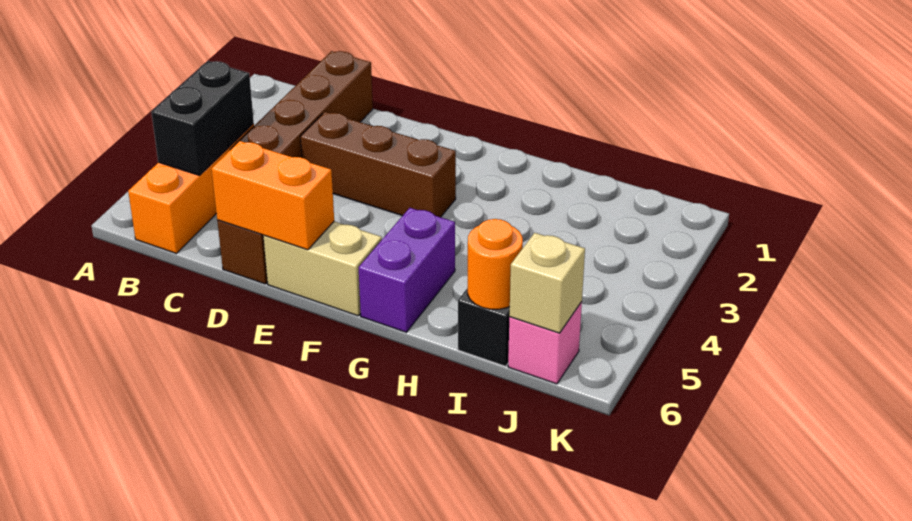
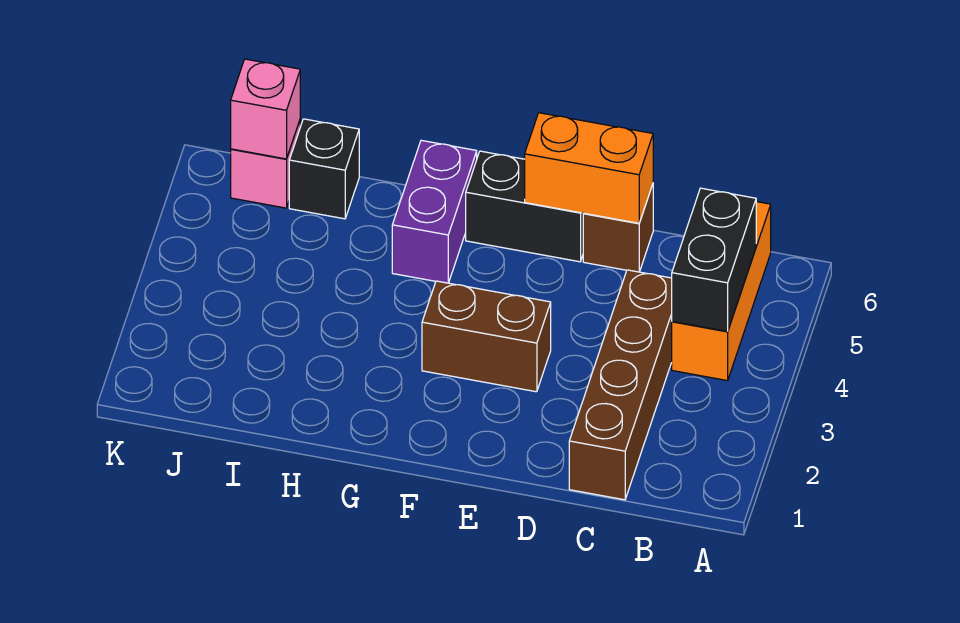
brown brick D3:F3 level 1 -> brown brick E3:F3 level 1
tan brick E6:F6 level 1 -> black brick E6:F6 level 1
orange round brick I6 level 2 -> none
tan brick J6 level 2 -> pink brick J6 level 2

